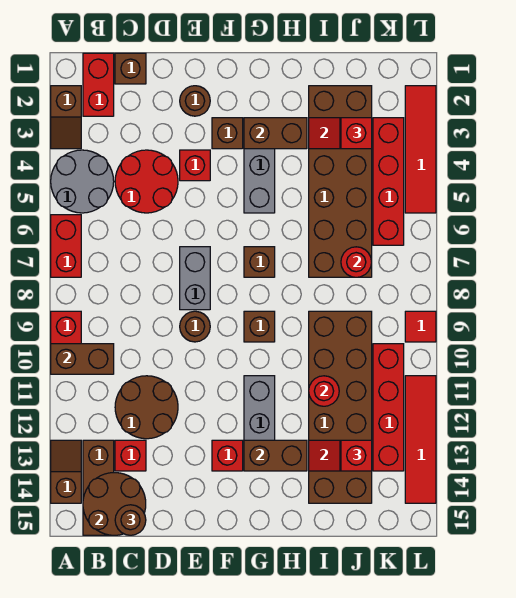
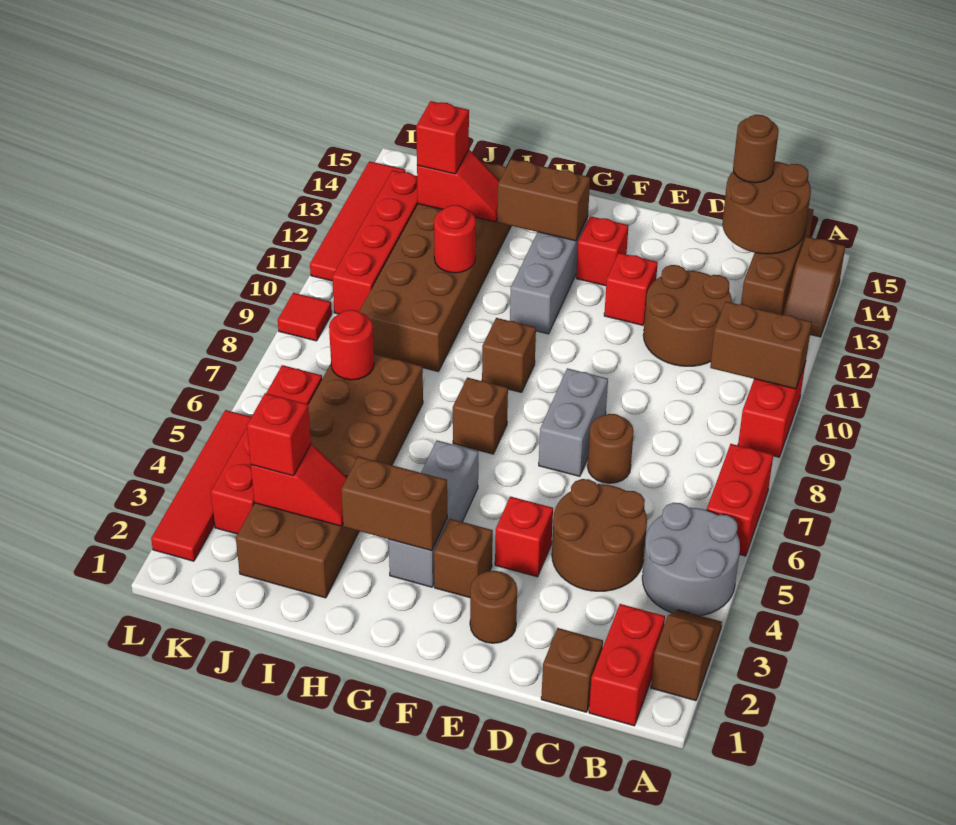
red round brick C4:D5 level 1 -> brown round brick C4:D5 level 1
red brick C13 level 1 -> red brick E12 level 1
brown round brick E9 level 1 -> brown round brick D7 level 1

